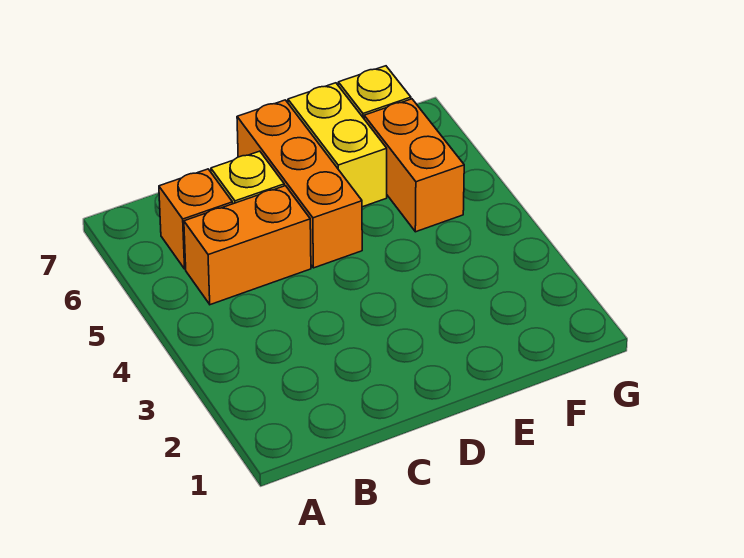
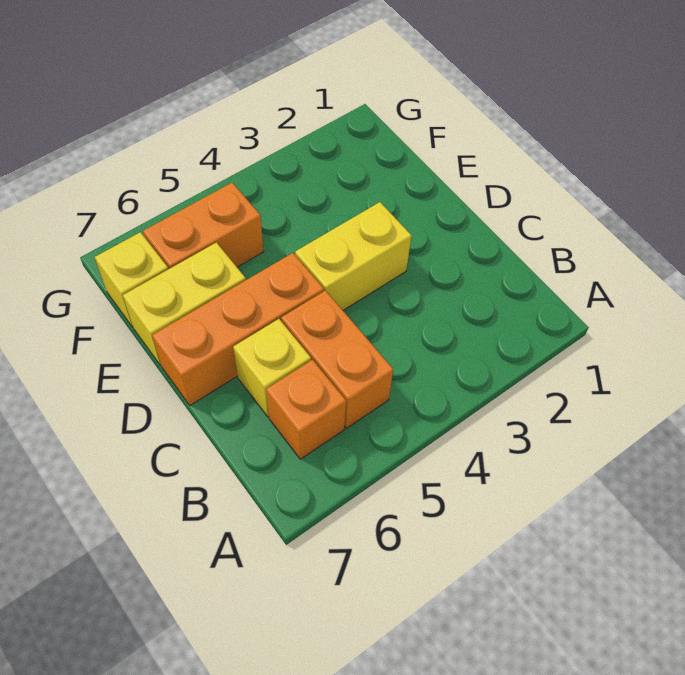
none -> yellow brick D3:D4 level 1

